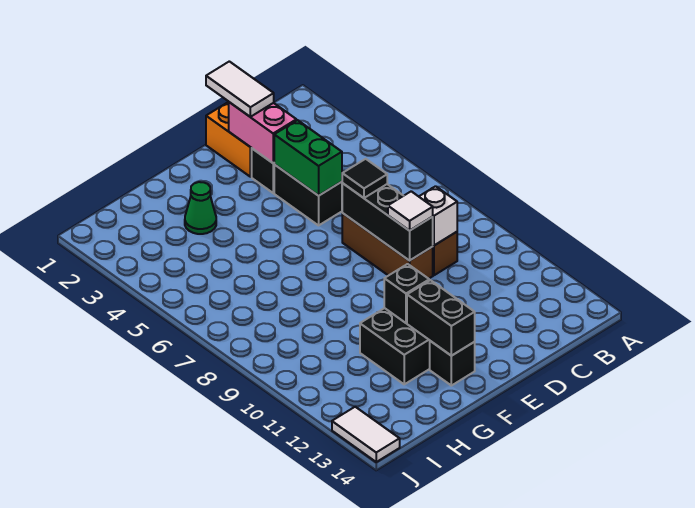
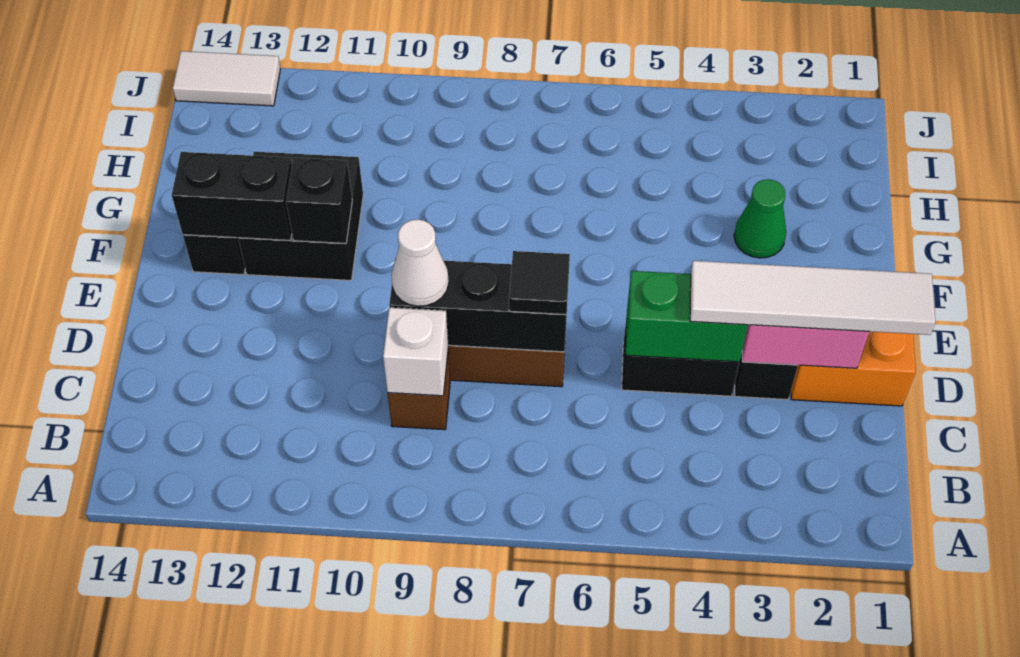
white tile D1:D2 level 3 -> white tile D1:D4 level 3
white tile D9 level 3 -> white cone D9 level 3

